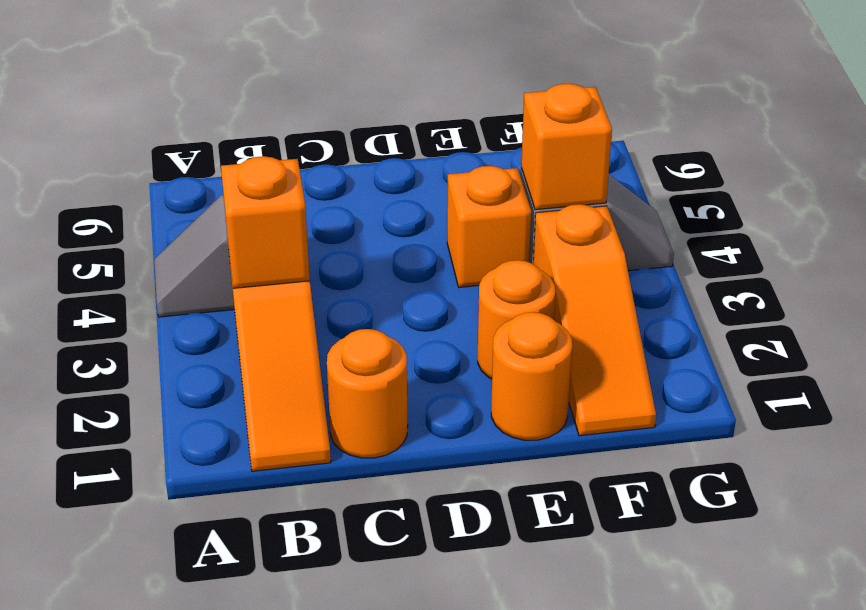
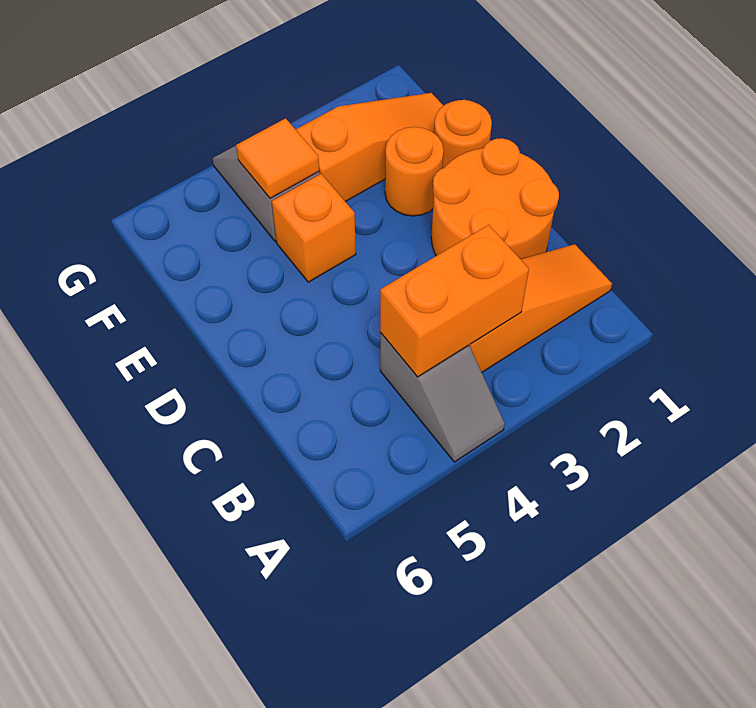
orange brick B3 level 2 -> orange brick B3:B4 level 2
orange round brick C1 level 1 -> orange round brick C1:D2 level 1
orange brick F4 level 2 -> orange tile F4 level 2

